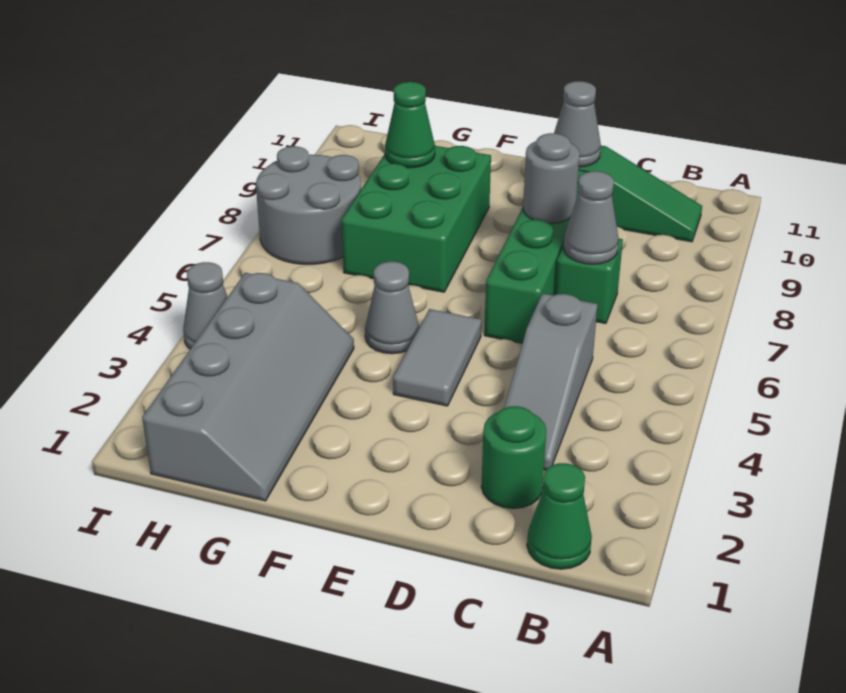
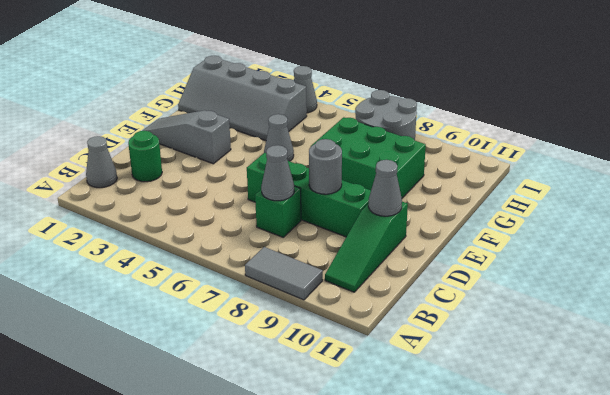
green cone B1 level 1 -> grey cone B1 level 1
grey slope C3:C5 level 1 top 5 -> grey slope E1:E3 level 1 top 3
grey tile E4:E5 level 1 -> grey tile A8:A9 level 1
green cone G9 level 2 -> none

